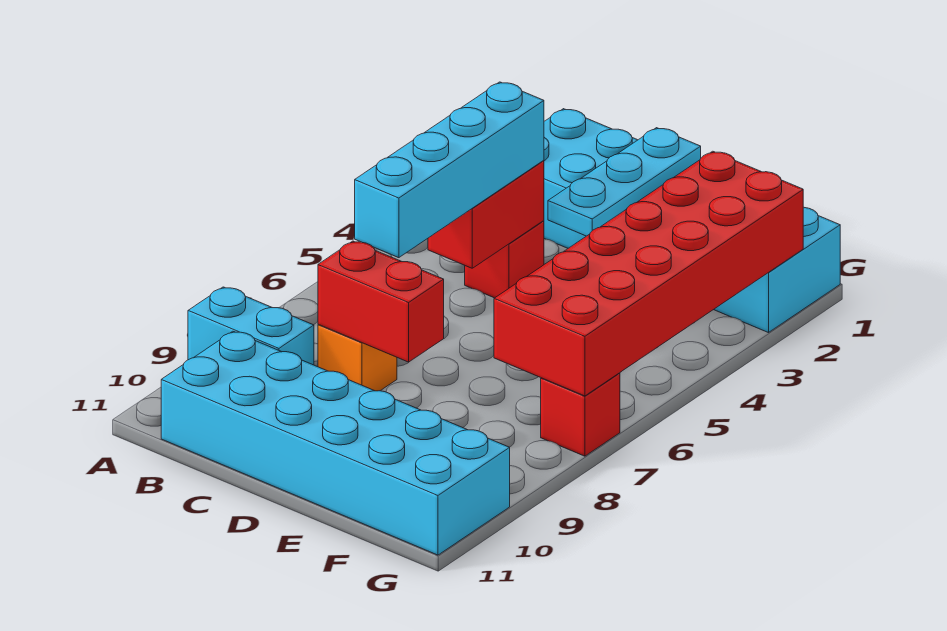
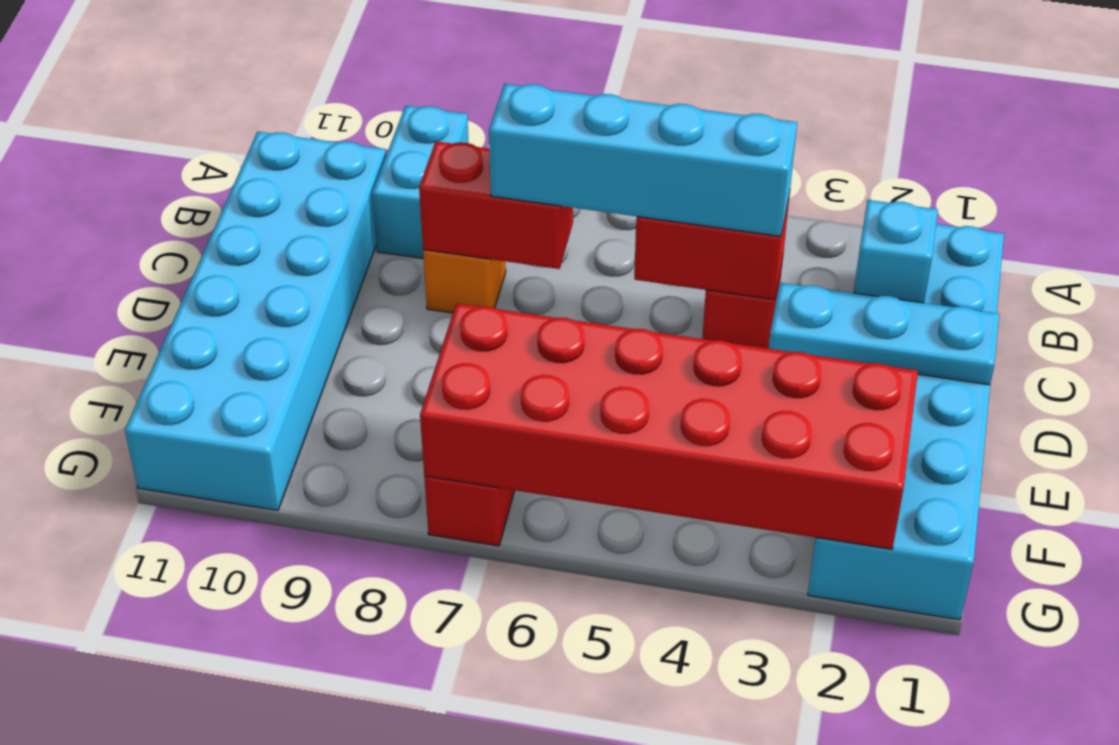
none -> cyan brick C2 level 2
red brick C8:D8 level 2 -> red brick C7:C8 level 2

